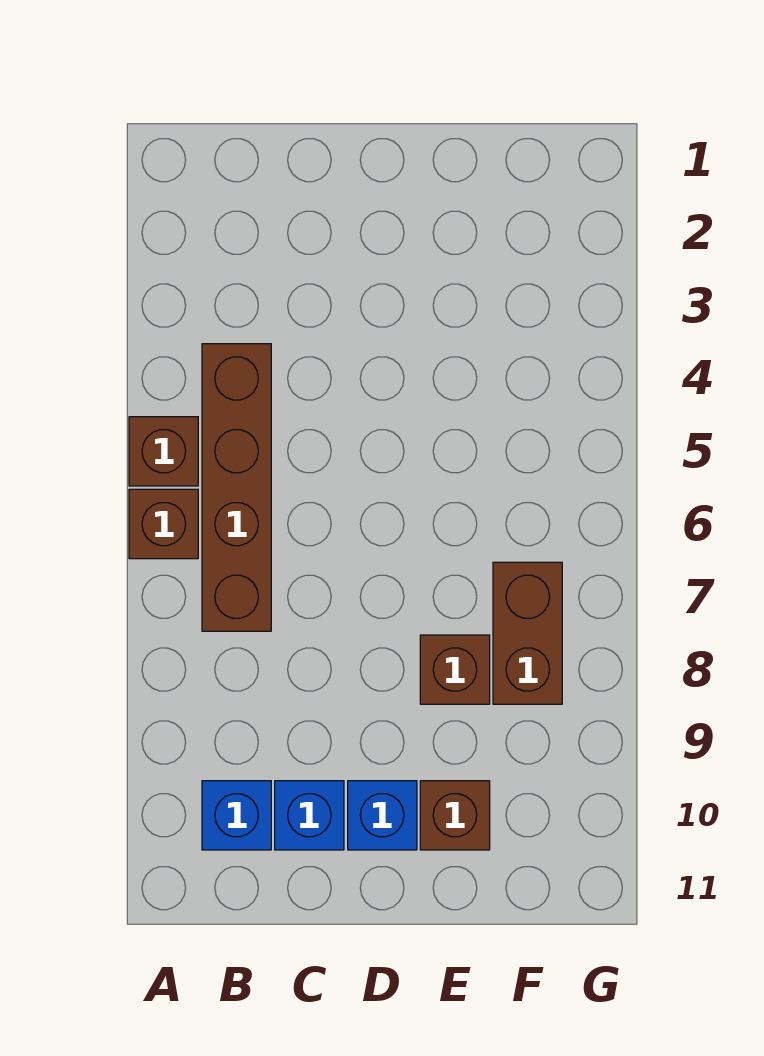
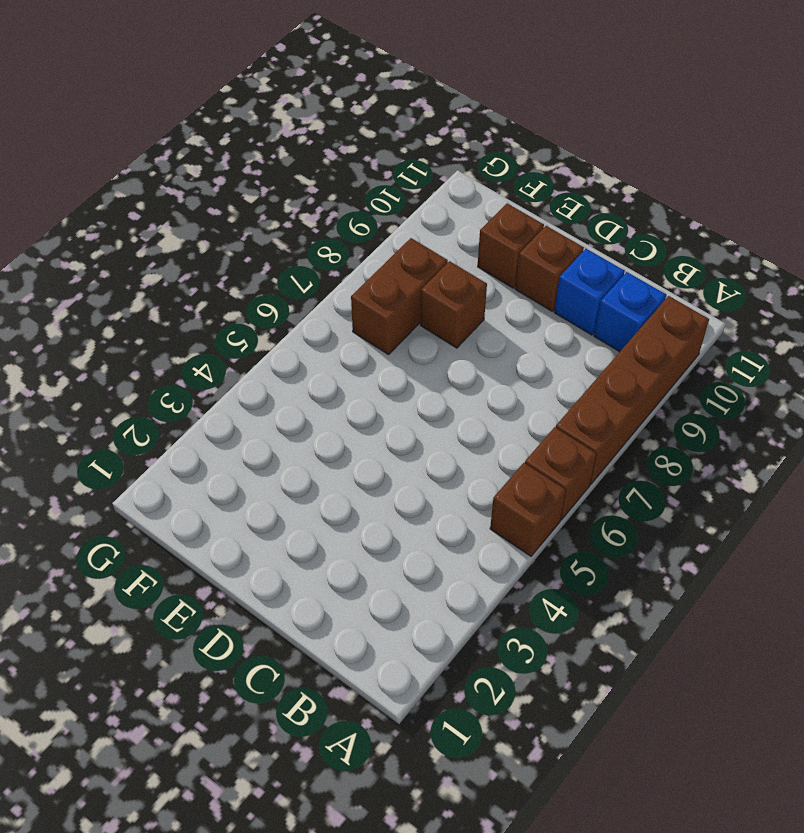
brown brick B4:B7 level 1 -> brown brick A7:A10 level 1
blue brick D10 level 1 -> brown brick D10 level 1

